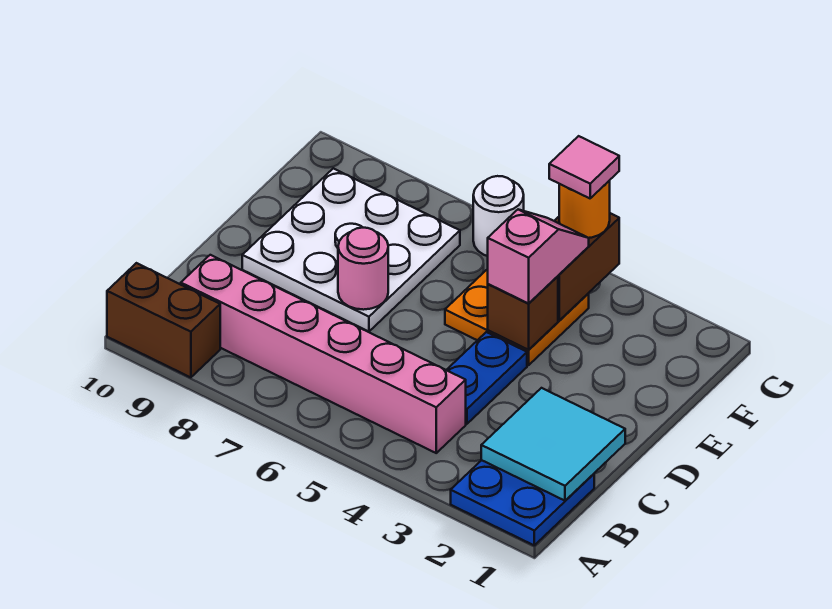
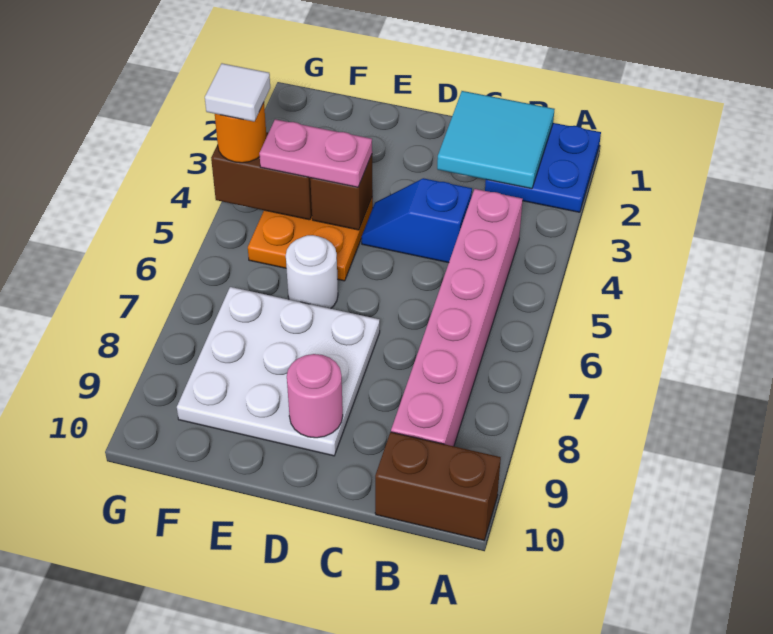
brown brick A9:A10 level 1 -> brown brick A10:B10 level 1
blue plate C4:D4 level 1 -> blue slope C4:D4 level 1 top C
pink round brick D7 level 2 -> pink round brick D9 level 2
pink slope E4:F4 level 3 top E -> pink plate E4:F4 level 3
pink tile G4 level 4 -> white tile G4 level 4
white round brick G6 level 1 -> white round brick E6 level 1

